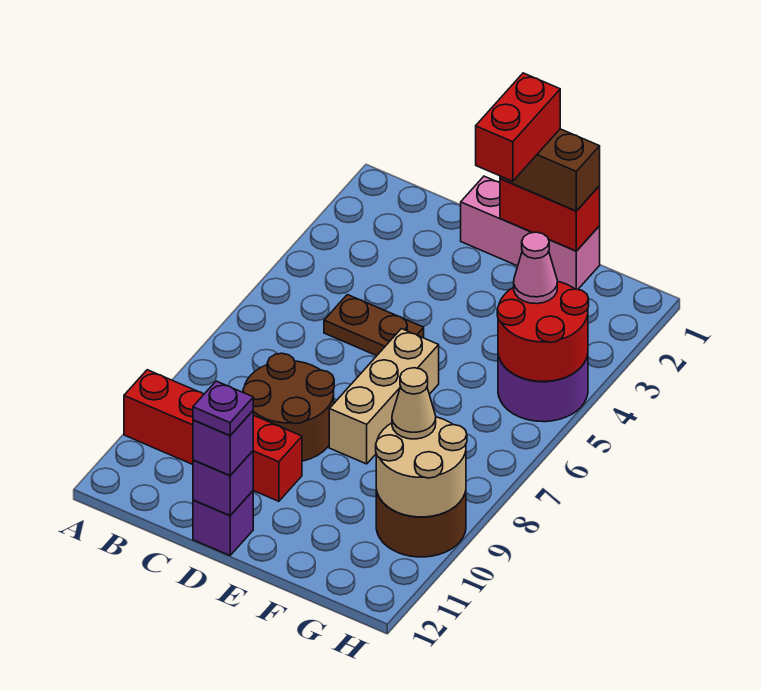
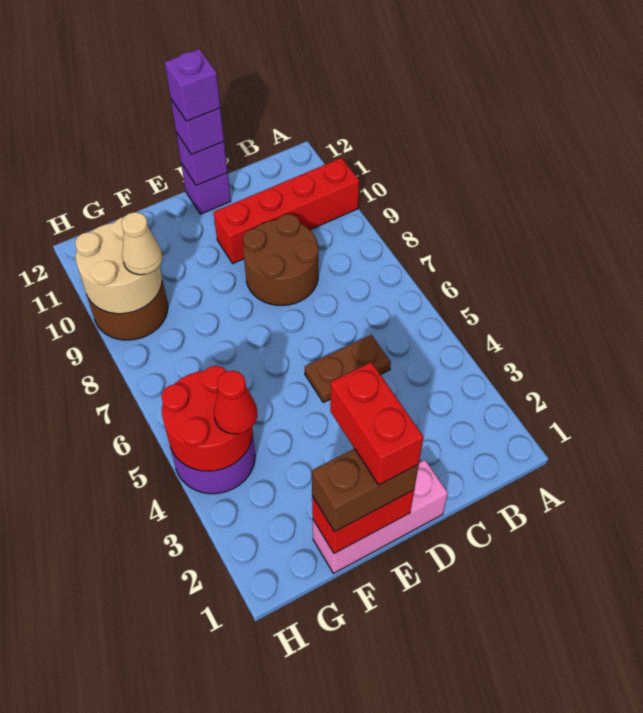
purple plate D12 level 4 -> purple brick D12 level 4
tan brick E6:E8 level 1 -> none
pink cone G4 level 3 -> red cone G4 level 3

